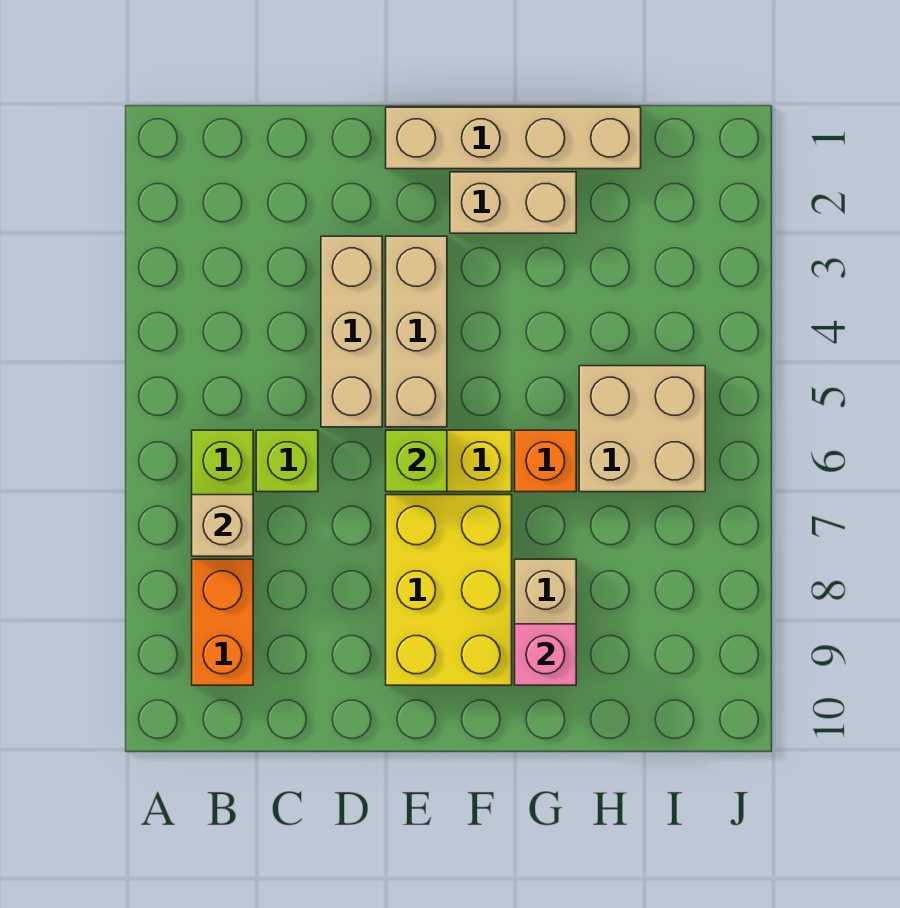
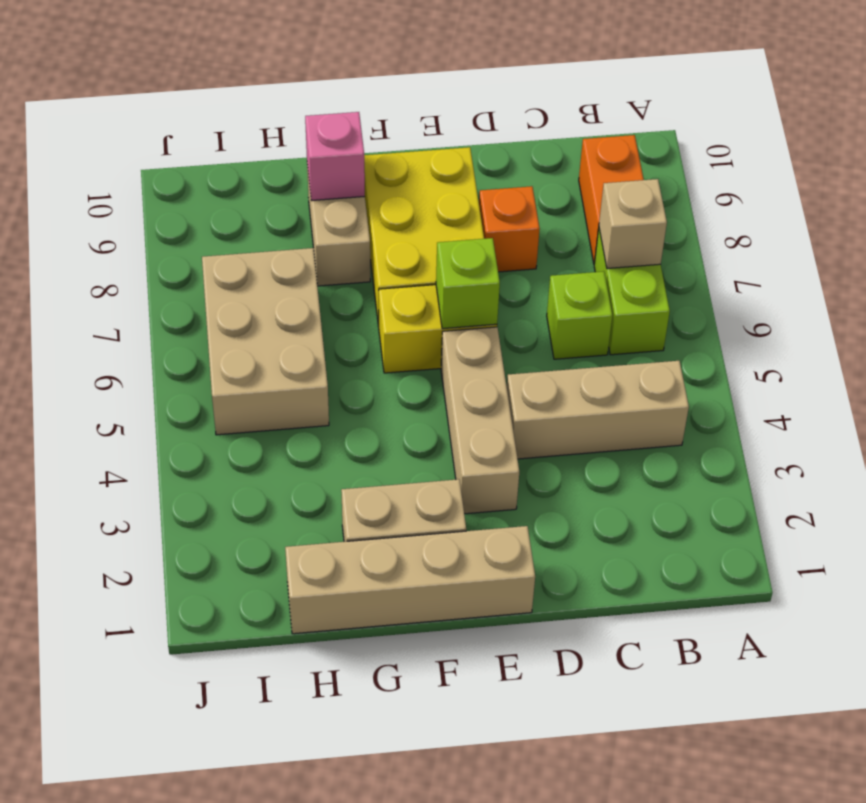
tan brick D3:D5 level 1 -> tan brick B4:D4 level 1
orange brick G6 level 1 -> orange brick D8 level 1
tan brick H5:I6 level 1 -> tan brick H5:I7 level 1

